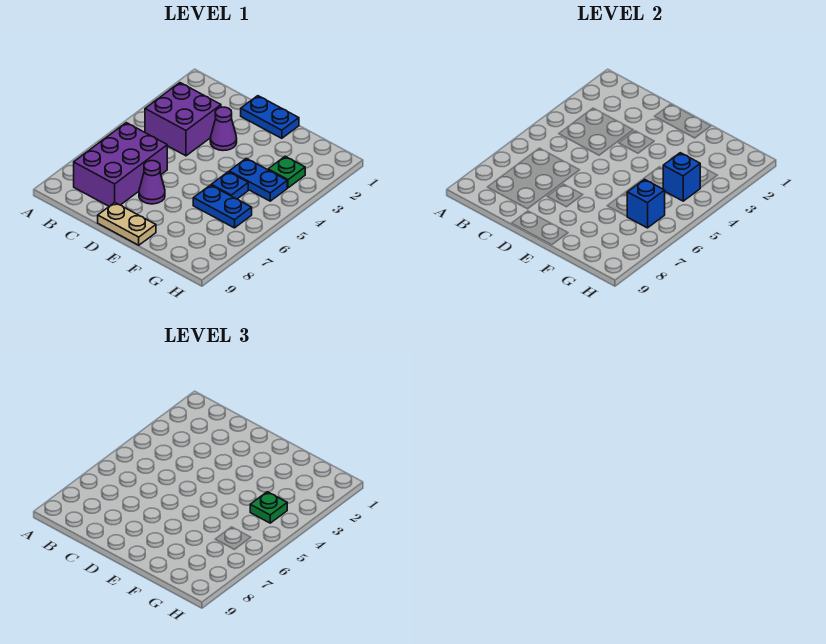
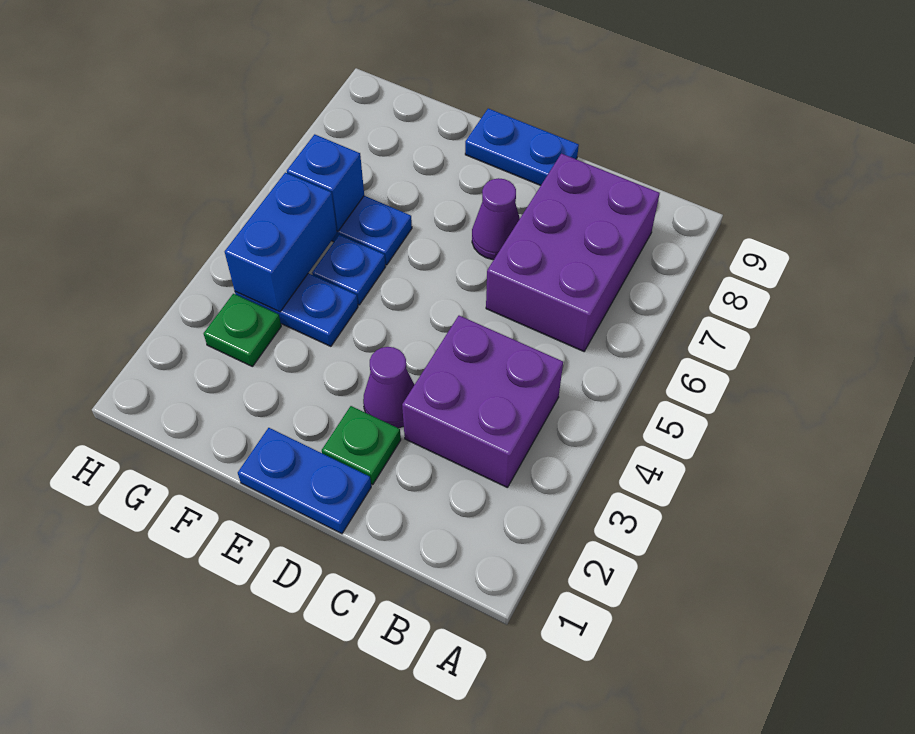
tan plate D9:E9 level 1 -> blue plate D9:E9 level 1
blue brick G4 level 2 -> blue brick G4:G5 level 2
green plate G4 level 3 -> green plate D2 level 1

